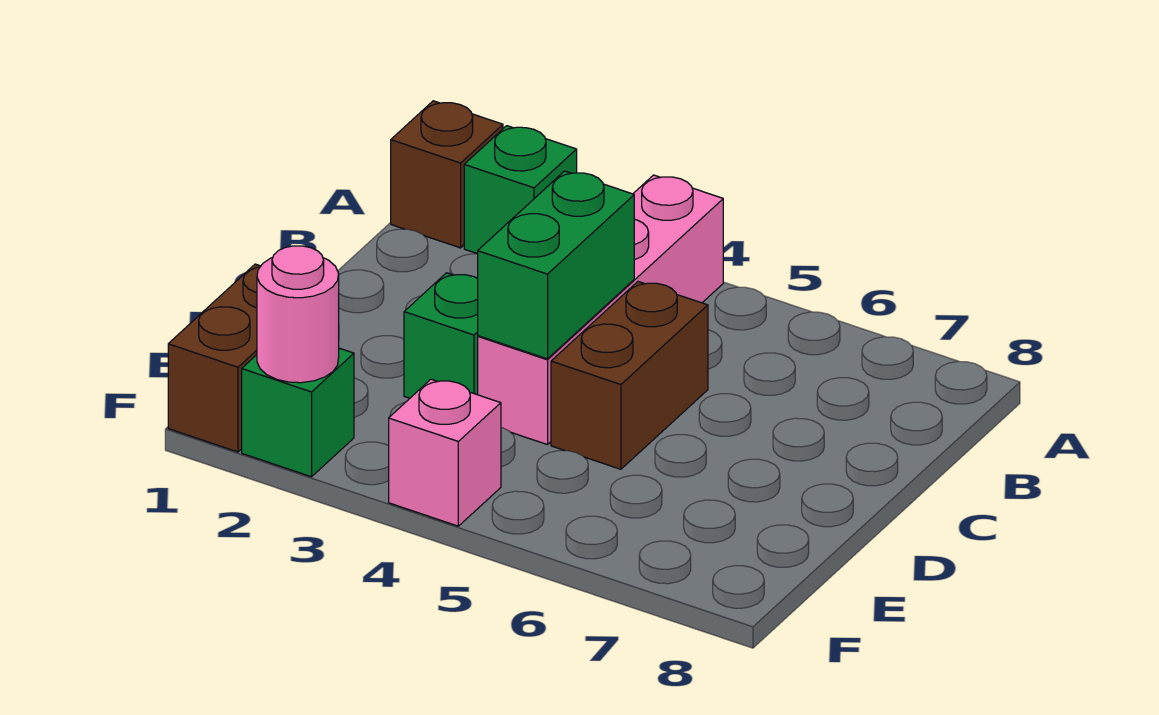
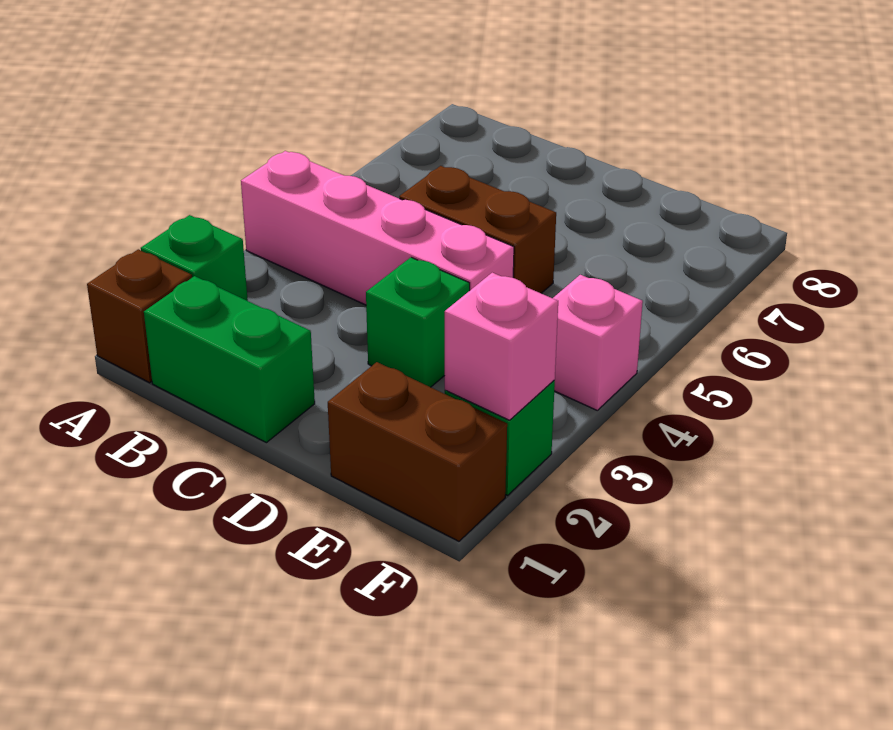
green brick C4:D4 level 2 -> green brick B1:C1 level 1
pink round brick F2 level 2 -> pink brick F2 level 2

